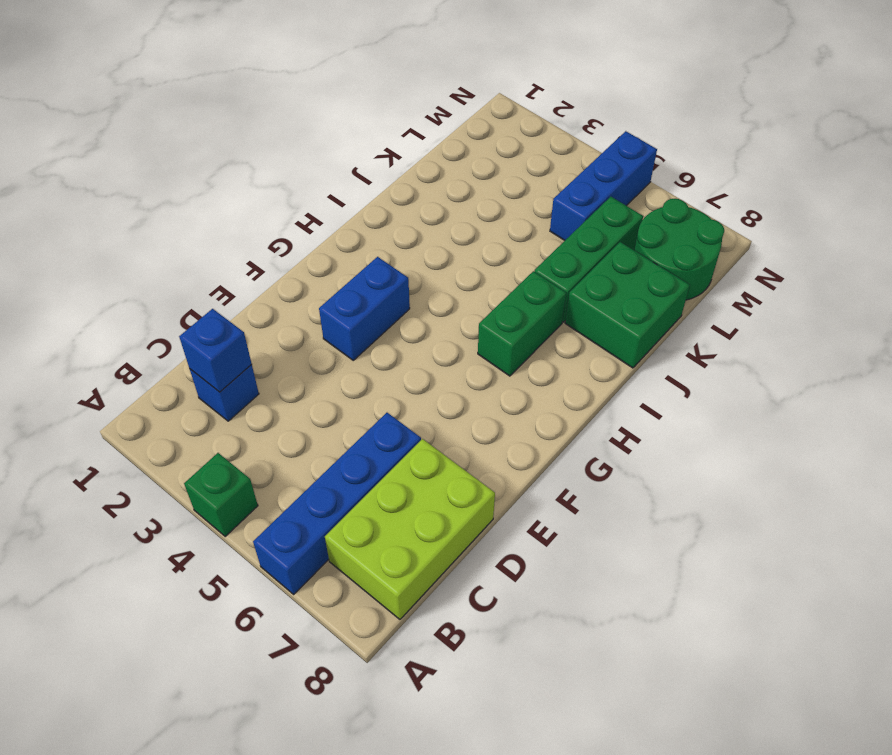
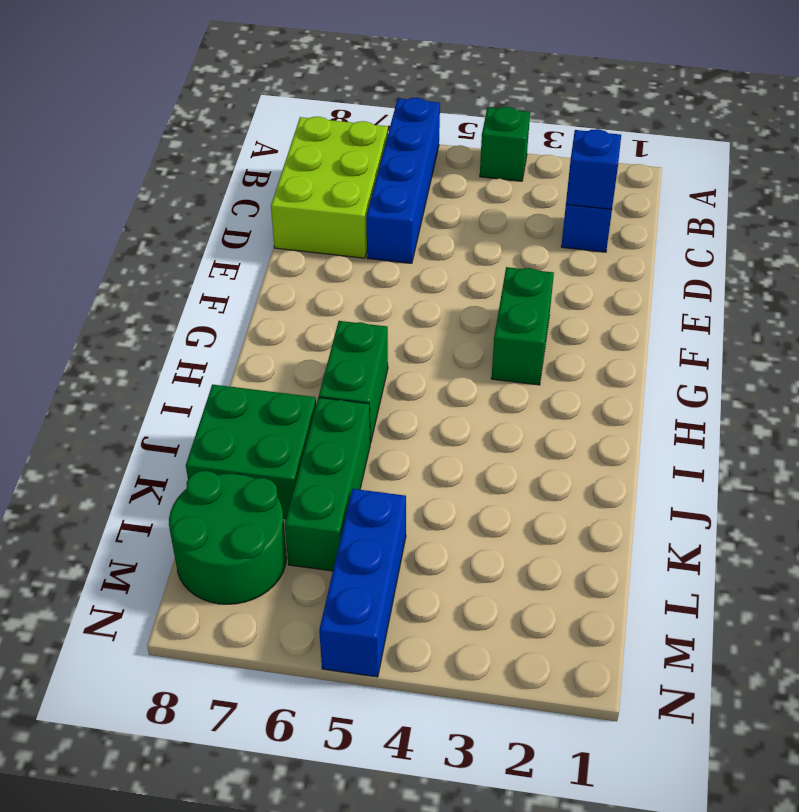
blue brick F3:G3 level 1 -> green brick F3:G3 level 1

